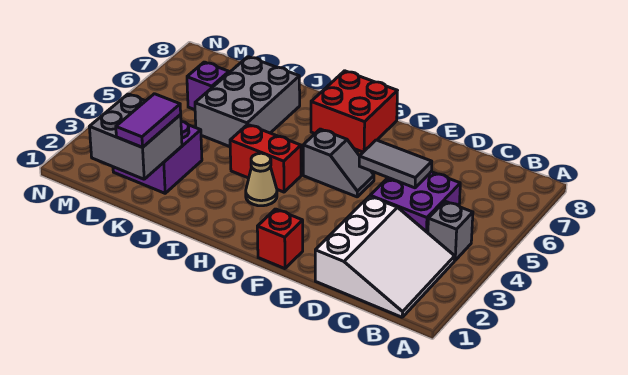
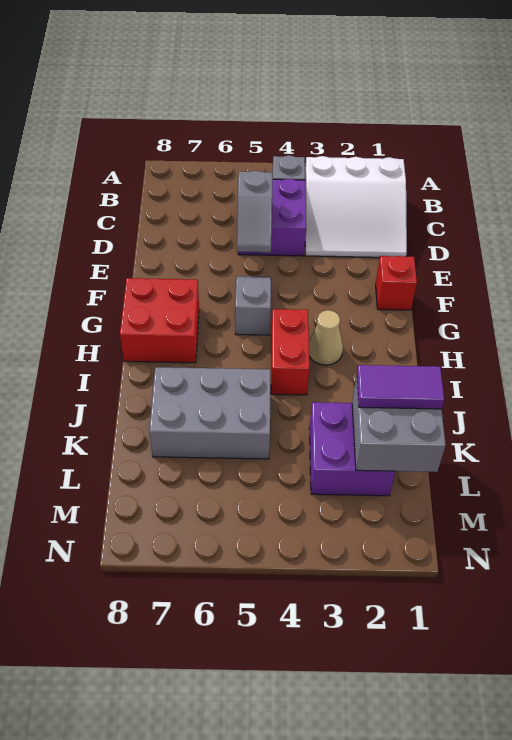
white slope B1:D3 level 1 top D -> white slope B1:D3 level 1 top B
grey tile D5:E5 level 2 -> grey slope D5:E5 level 2 top D
purple brick L6 level 1 -> none

